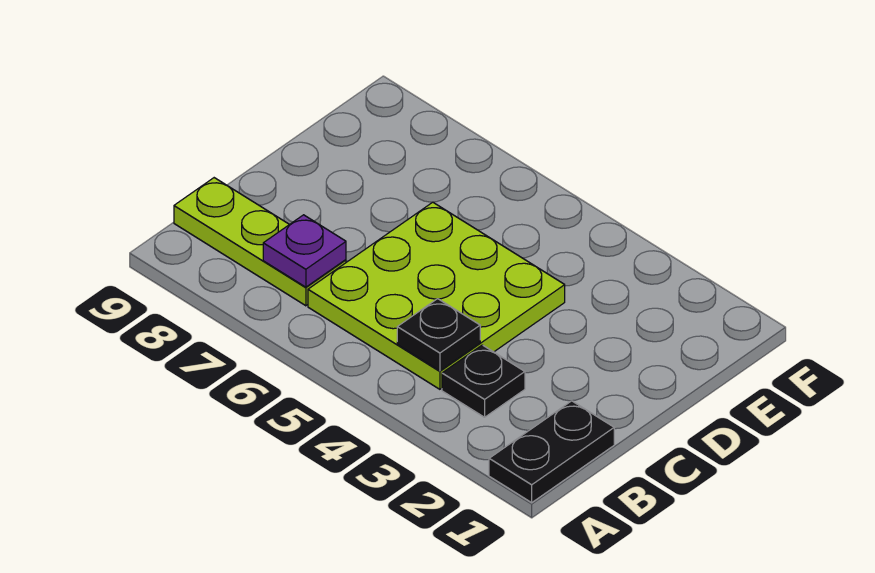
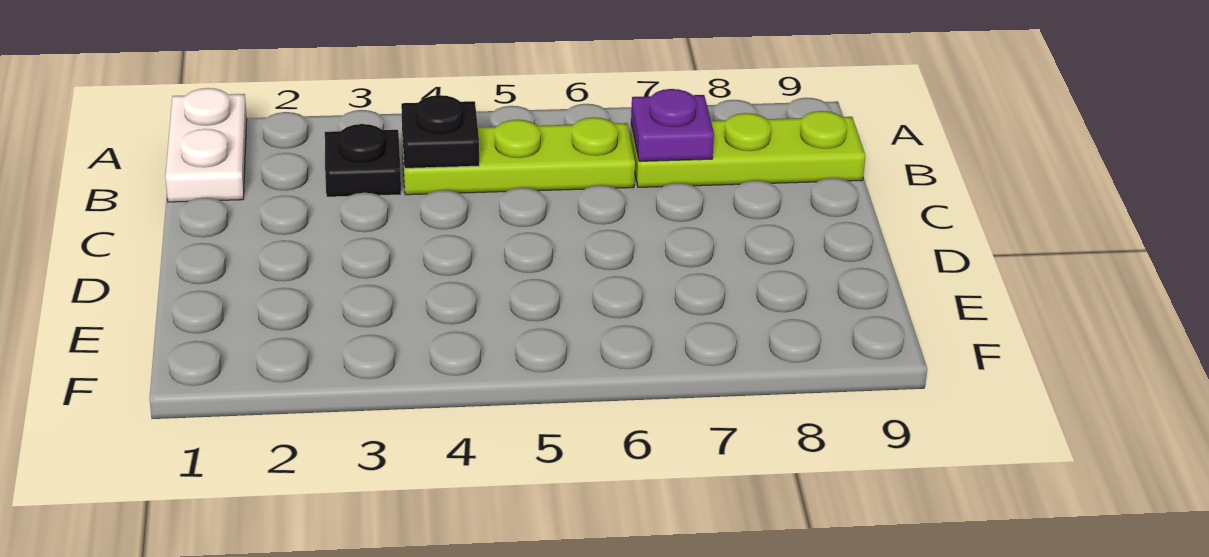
black plate A1:B1 level 1 -> white plate A1:B1 level 1
lime plate B4:D6 level 1 -> lime plate B4:B6 level 1

